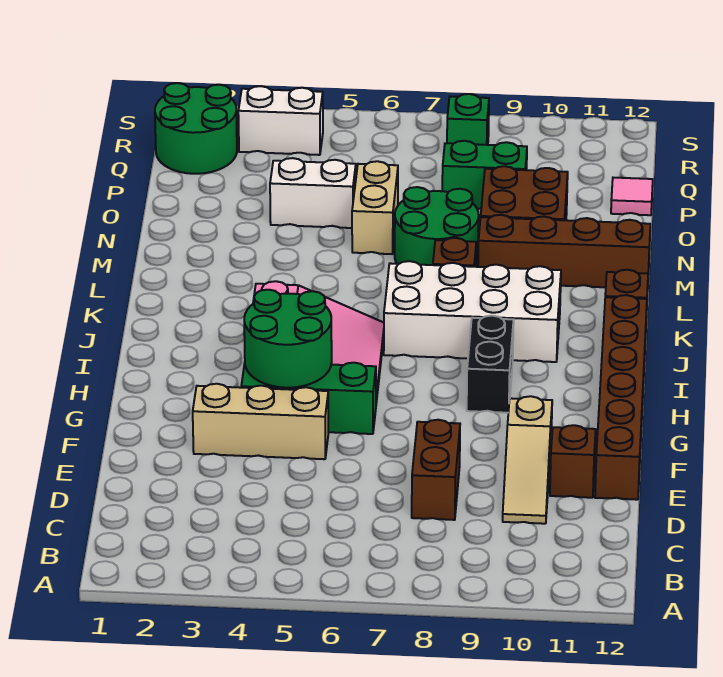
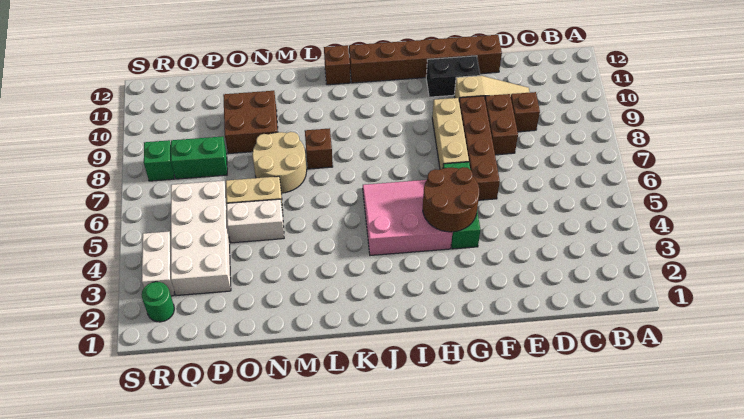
brown brick D8:E8 level 1 -> brown brick E8:E9 level 1
brown brick E11 level 1 -> brown brick D9 level 1
tan brick F3:F5 level 1 -> tan brick G7:G9 level 1
green round brick G4:H5 level 2 -> brown round brick G4:H5 level 2
black brick H9:I9 level 1 -> black brick F11:G11 level 1
white brick J7:K10 level 1 -> white brick P3:Q6 level 1
green round brick M7:N8 level 1 -> tan round brick M7:N8 level 1
brown brick M9:M12 level 1 -> brown brick F6:F9 level 1
white brick O4:O5 level 1 -> white brick N5:O5 level 1
green brick P8:P9 level 1 -> green brick P8:Q8 level 1
pink tile P12 level 1 -> none
green round brick Q1:R2 level 1 -> green round brick R2 level 1

